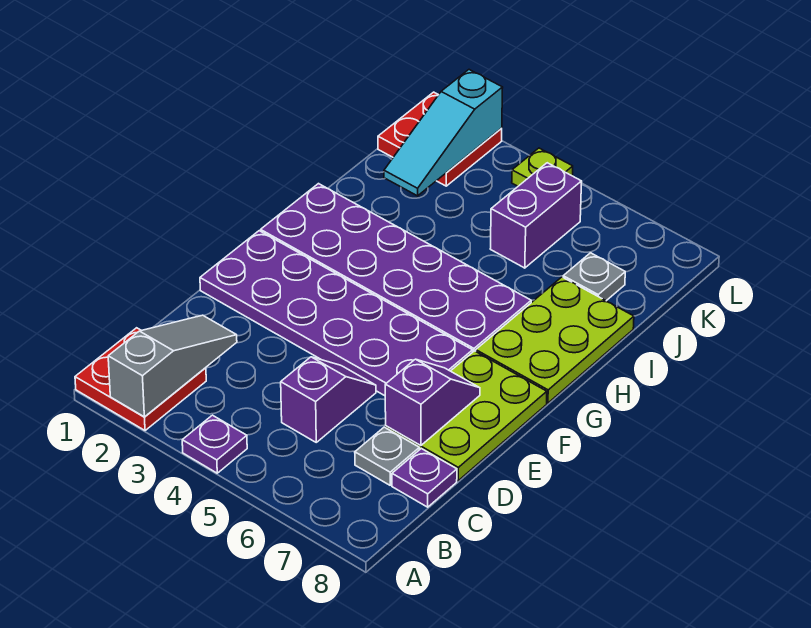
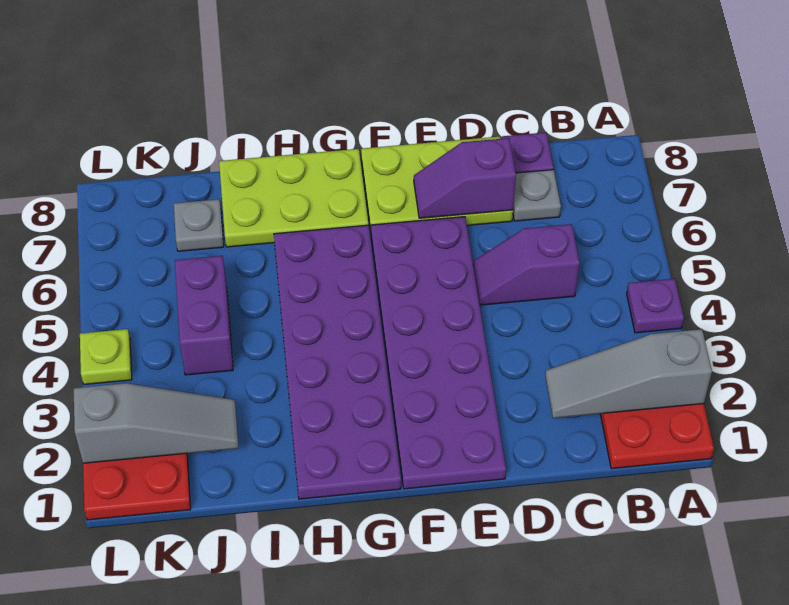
cyan slope J2:L2 level 2 top L -> grey slope J2:L2 level 2 top L
purple brick J5:K5 level 1 -> purple brick J4:J5 level 1

